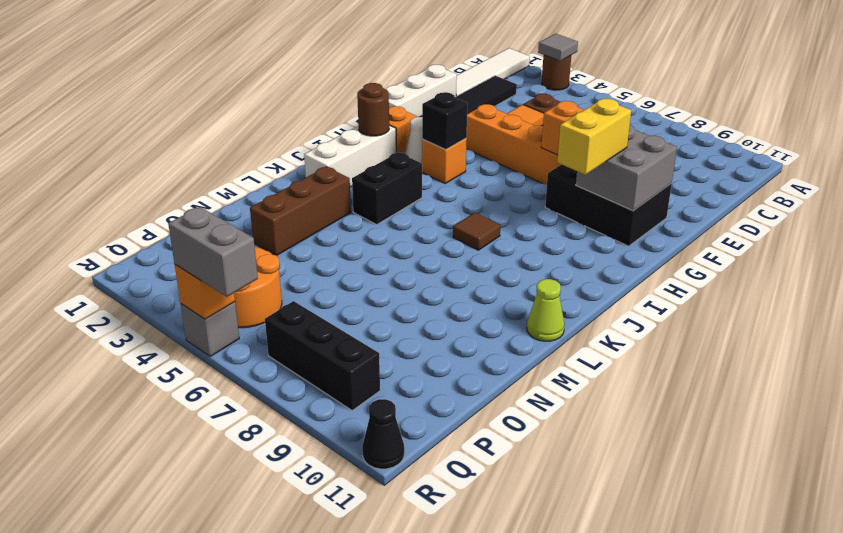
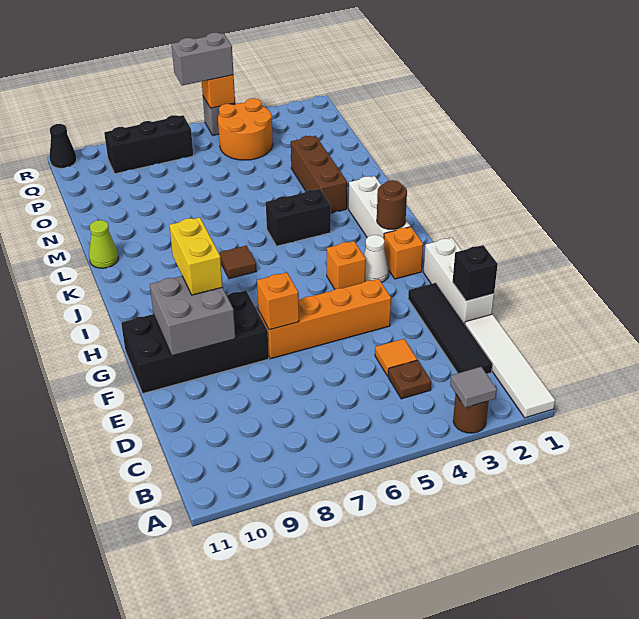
black brick F8:G10 level 1 -> black brick F8:G11 level 1
black brick H4 level 2 -> black brick E1 level 2
black brick J4:K4 level 1 -> black brick K4:K5 level 1

